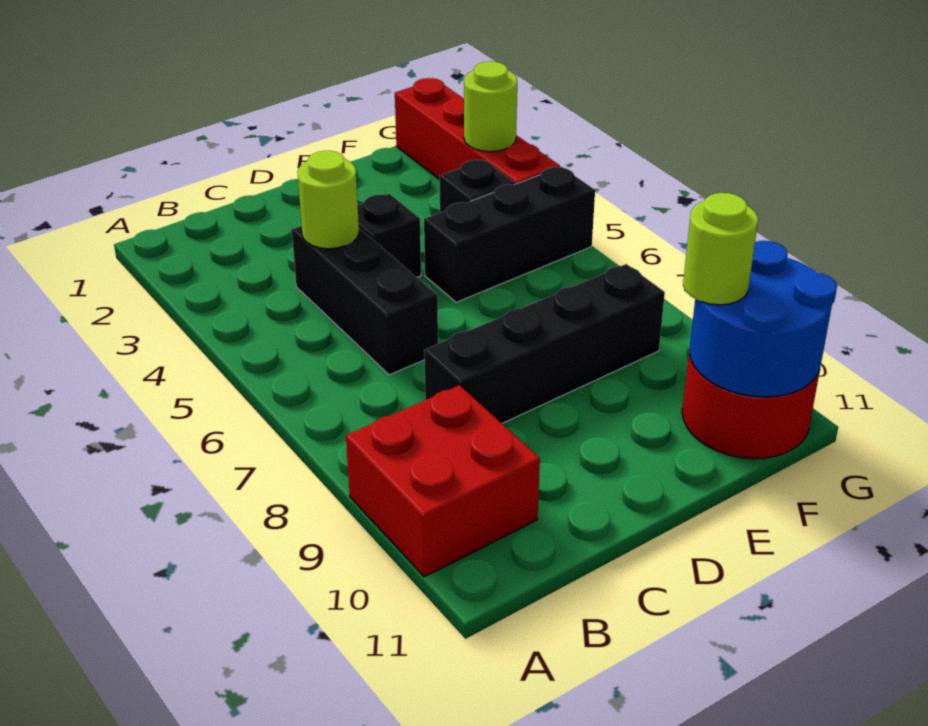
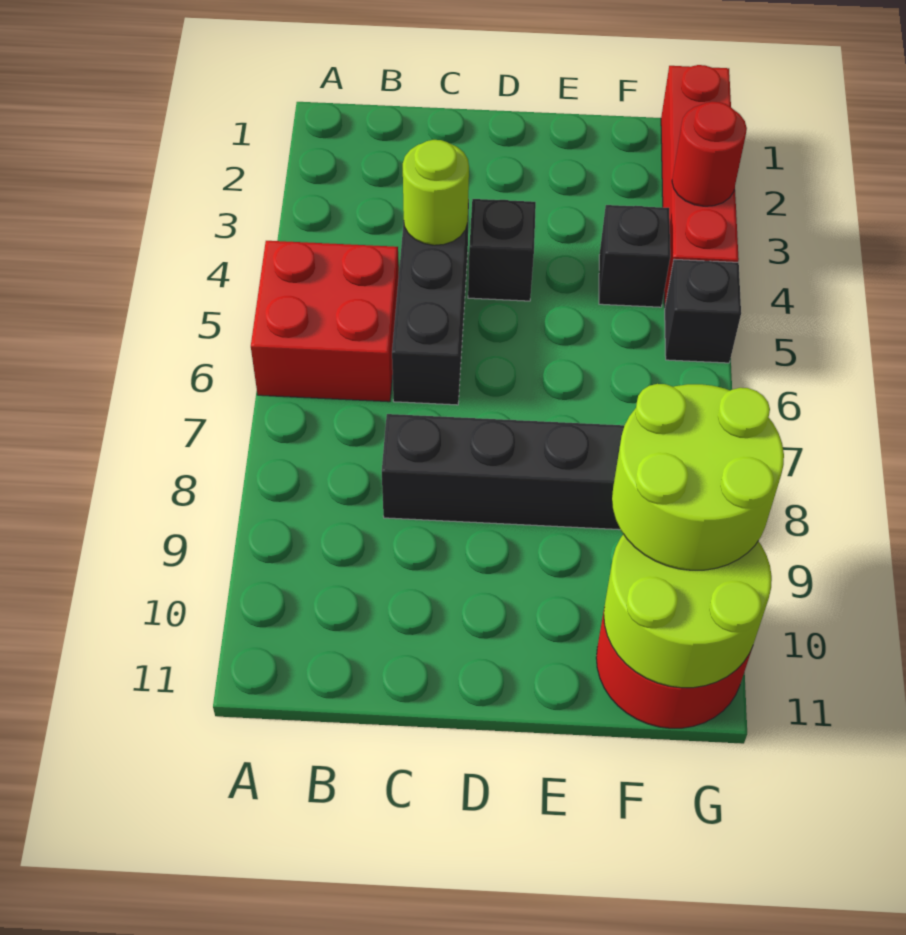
red brick A9:B10 level 1 -> red brick A5:B6 level 1
black brick E5:G5 level 1 -> black brick G5 level 1
blue round brick F10:G11 level 2 -> lime round brick F10:G11 level 2
lime round brick F10 level 3 -> lime round brick F9:G10 level 3
lime round brick G3 level 2 -> red round brick G3 level 2

